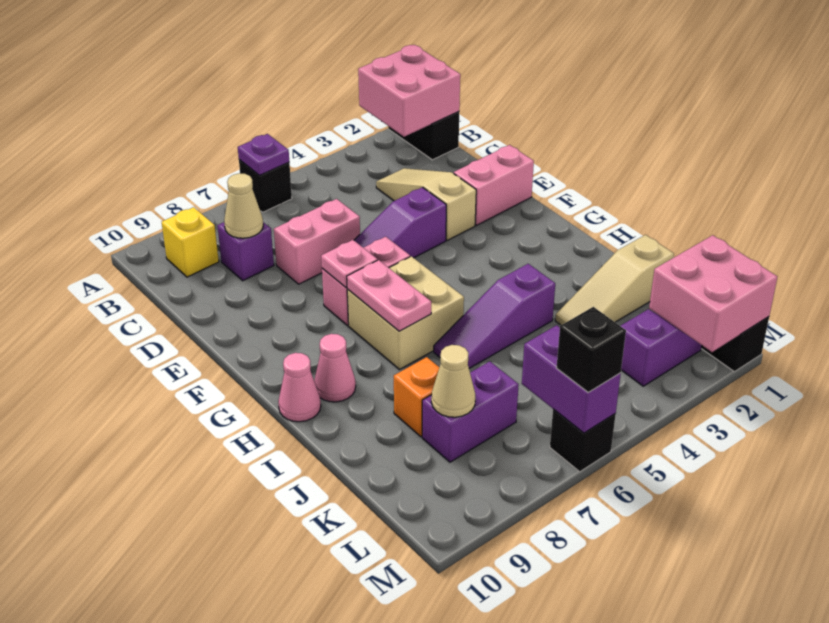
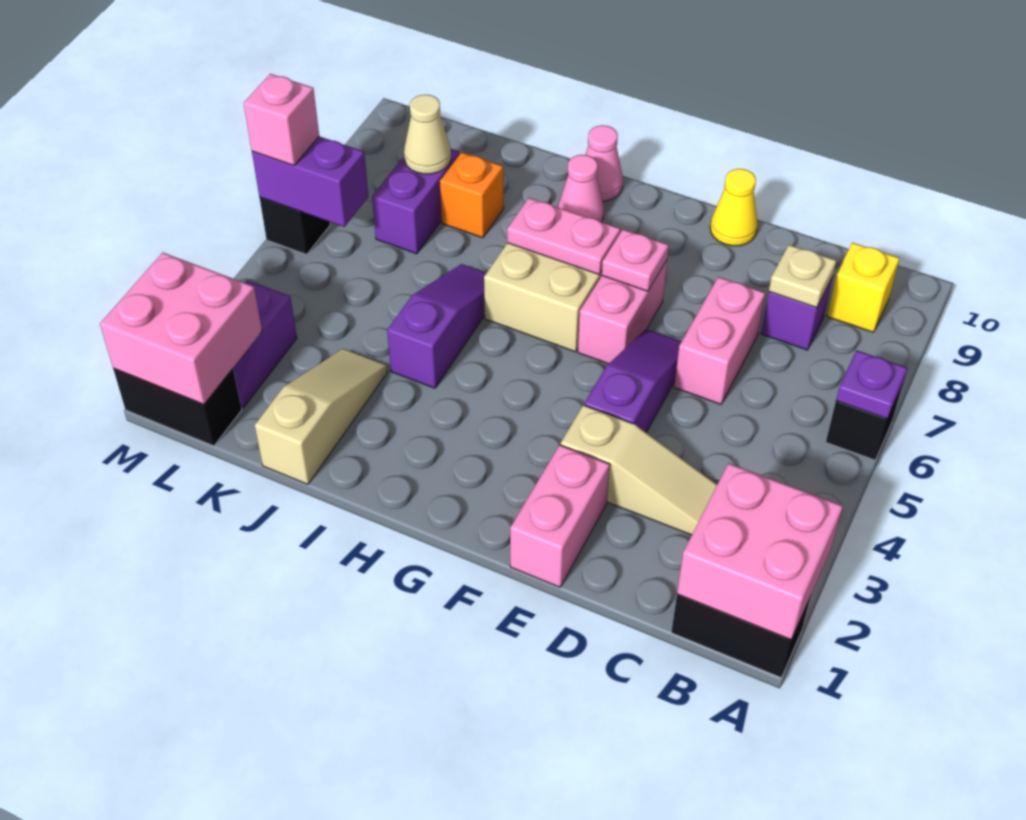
tan cone C8 level 2 -> tan plate C8 level 2
none -> yellow cone E10 level 1
black brick M6 level 3 -> pink brick M6 level 3

